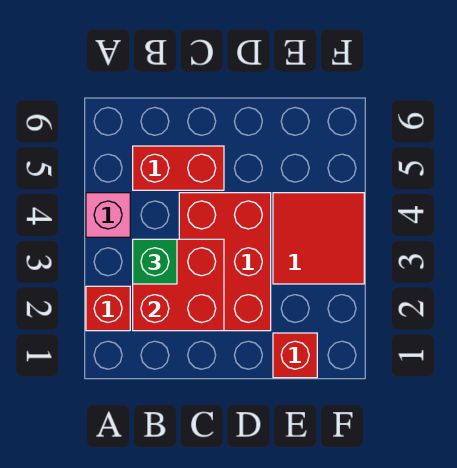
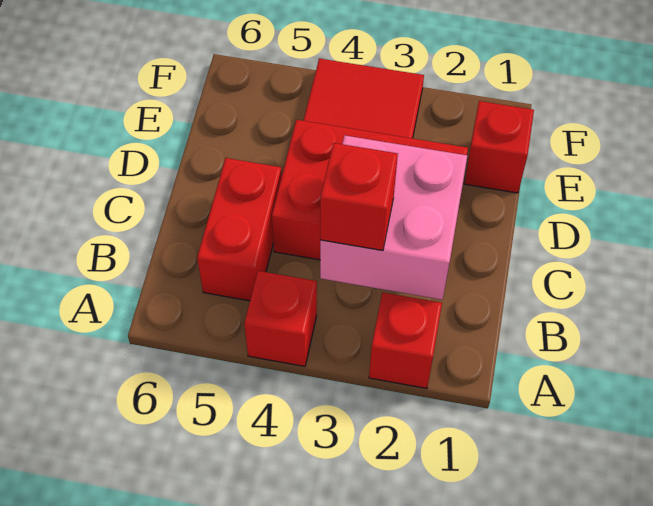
pink brick A4 level 1 -> red brick A4 level 1
red brick B2:C3 level 2 -> pink brick B2:C3 level 2
green brick B3 level 3 -> red brick B3 level 3

